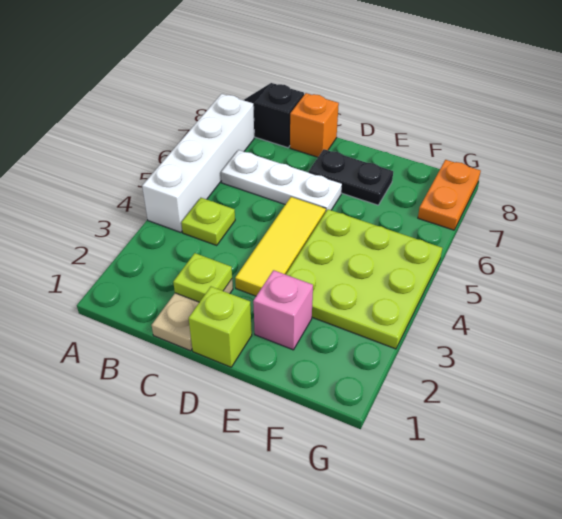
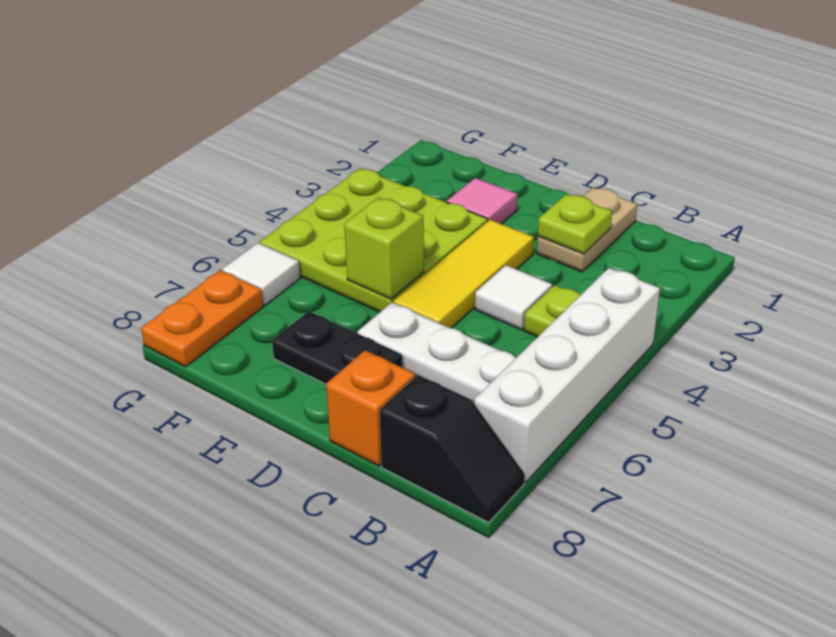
none -> white tile C4 level 1
lime brick D1 level 1 -> lime brick E5 level 2
pink brick E2 level 1 -> pink tile E2 level 1
none -> white tile G6 level 1

